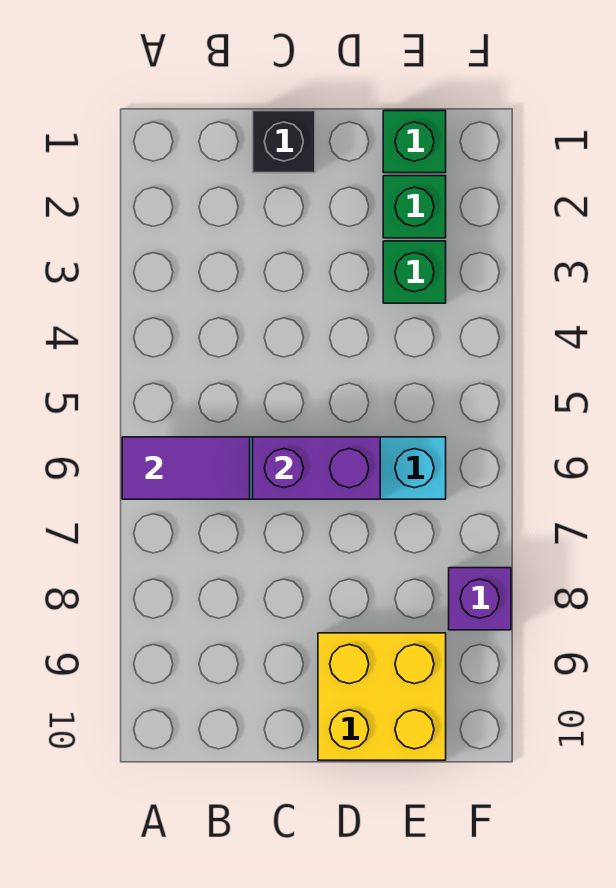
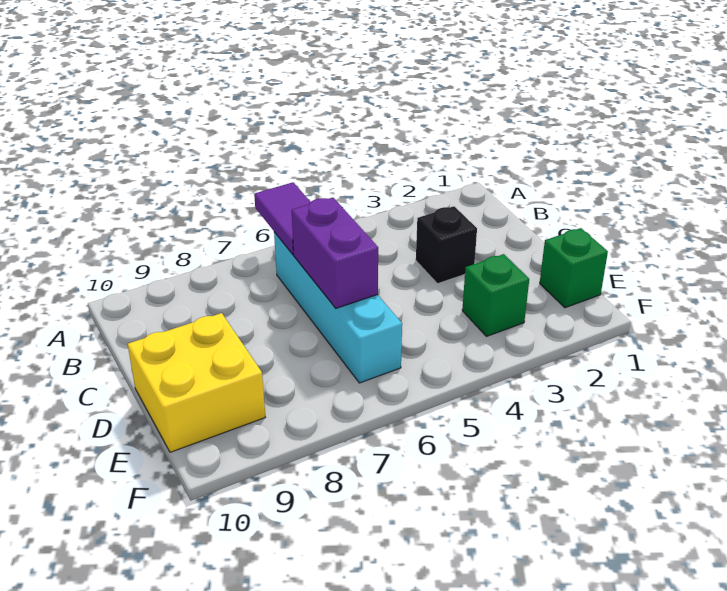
black brick C1 level 1 -> black brick C3 level 1
green brick E2 level 1 -> none
purple brick F8 level 1 -> none

